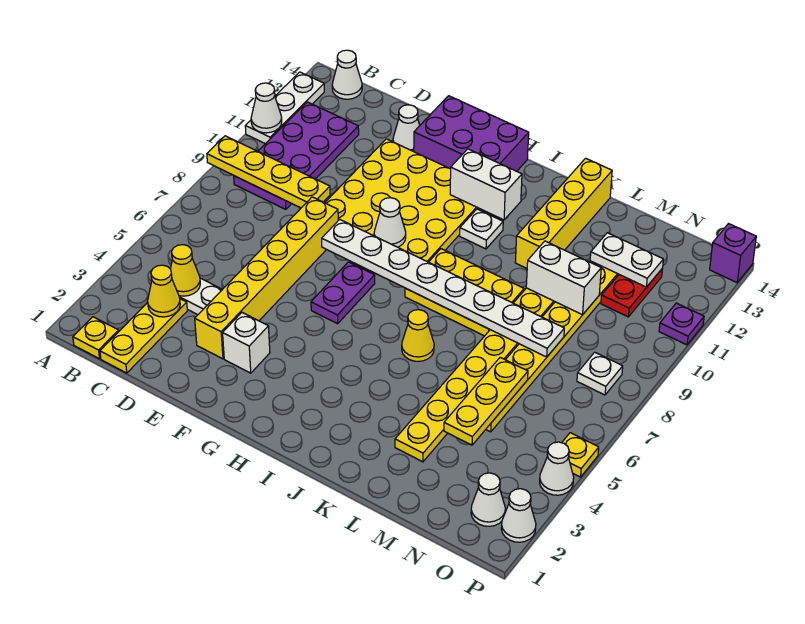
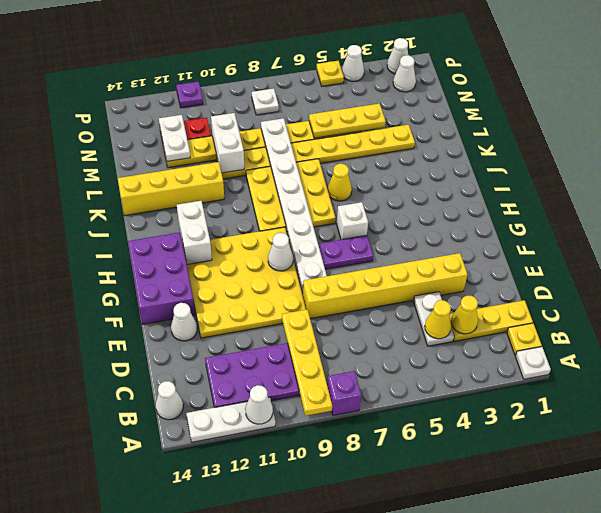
white brick F3 level 1 -> white brick H6 level 1
yellow plate I8:K9 level 1 -> yellow plate I7:K9 level 1
white plate I11 level 1 -> white plate A1 level 1
purple brick P14 level 1 -> purple brick A8 level 1

